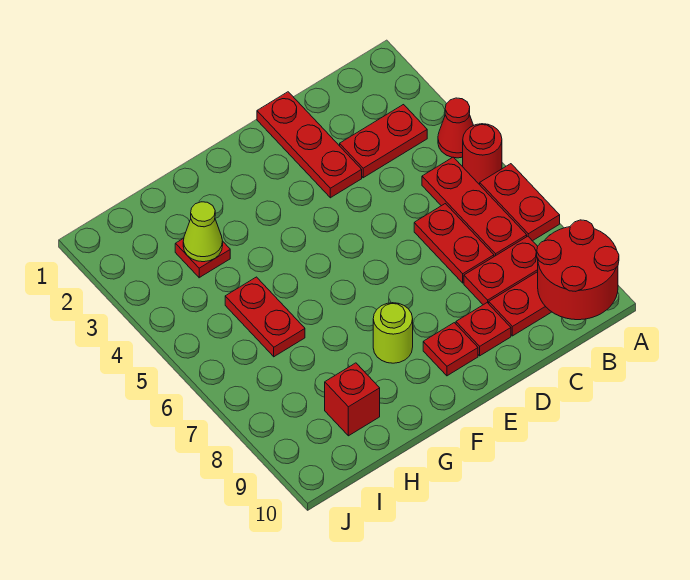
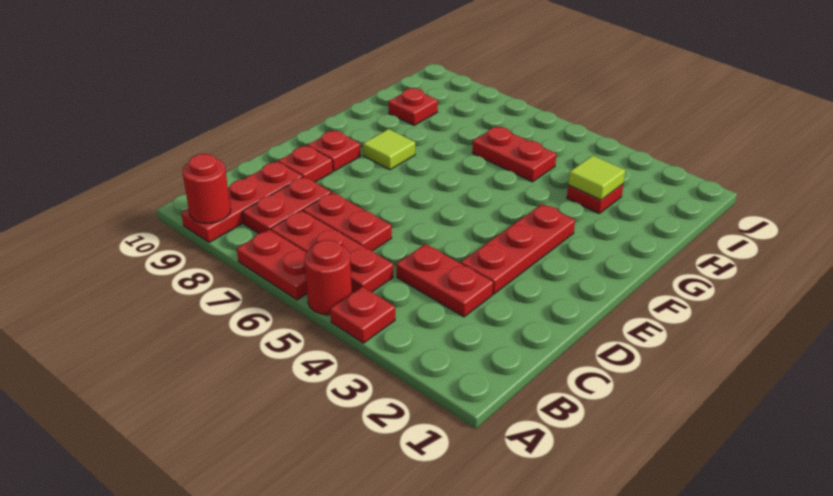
red cone A4 level 1 -> red plate A4 level 1
red round brick A9:B10 level 2 -> red round brick A9 level 2
red plate B3:C3 level 1 -> red plate C3:C4 level 1
red plate D1:D3 level 1 -> red plate D3:F3 level 1
lime round brick F8 level 1 -> lime tile F8 level 1
lime cone H3 level 2 -> lime tile H3 level 2
red brick H9 level 1 -> red plate H9 level 1

